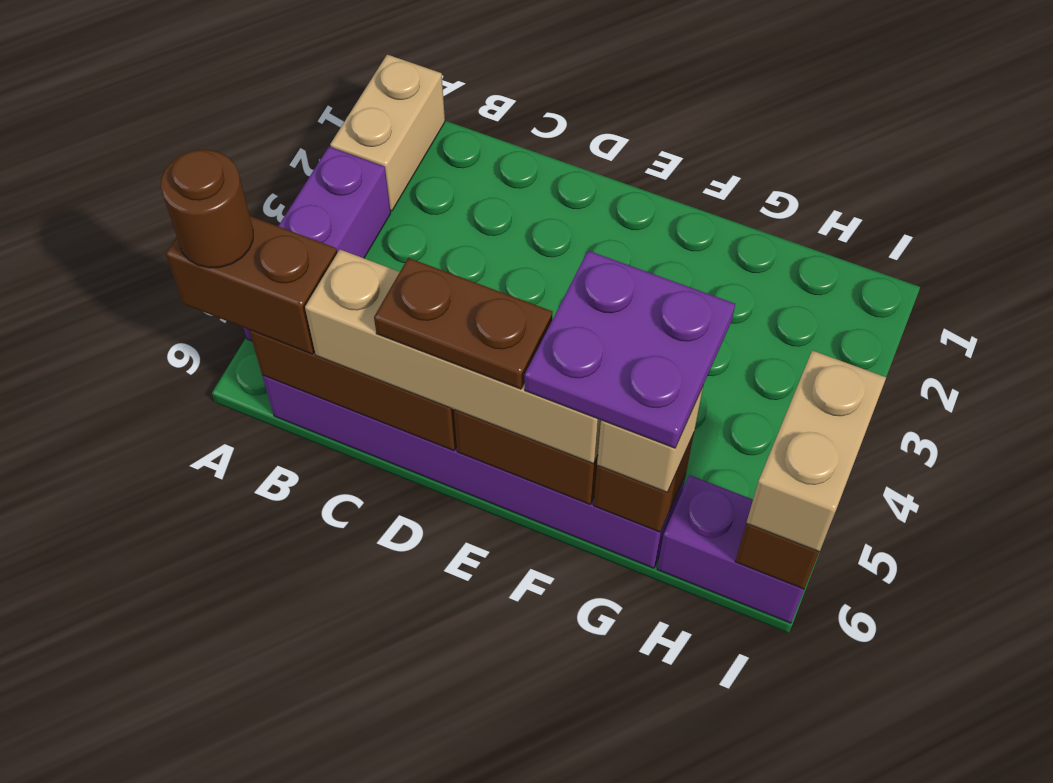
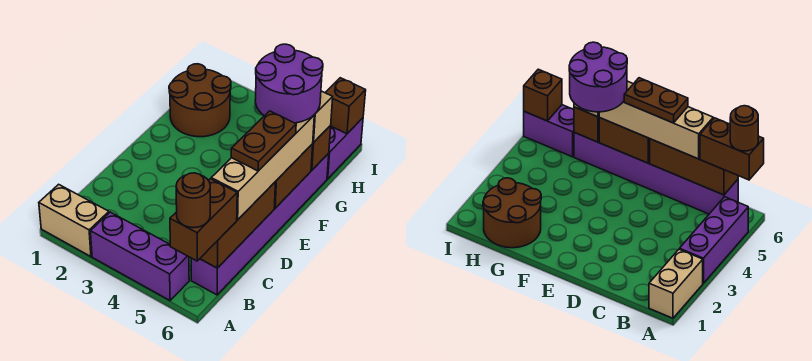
purple plate F5:G6 level 4 -> purple round brick F5:G6 level 4
none -> brown round brick G1:H2 level 1
tan brick I5:I6 level 3 -> none

